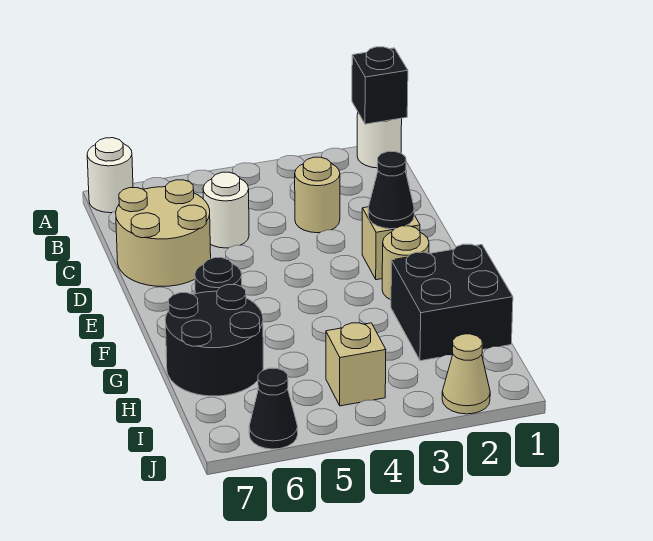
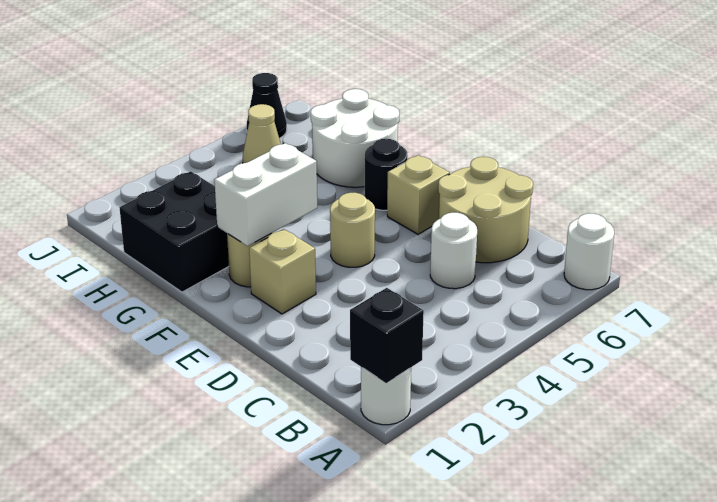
tan round brick C3 level 1 -> tan round brick E4 level 1
black cone E2 level 2 -> none
none -> white brick F2:F3 level 2
black round brick G6:H7 level 1 -> white round brick G6:H7 level 1
tan brick I4 level 1 -> tan brick E6 level 1
tan cone J2 level 1 -> tan cone I5 level 1

